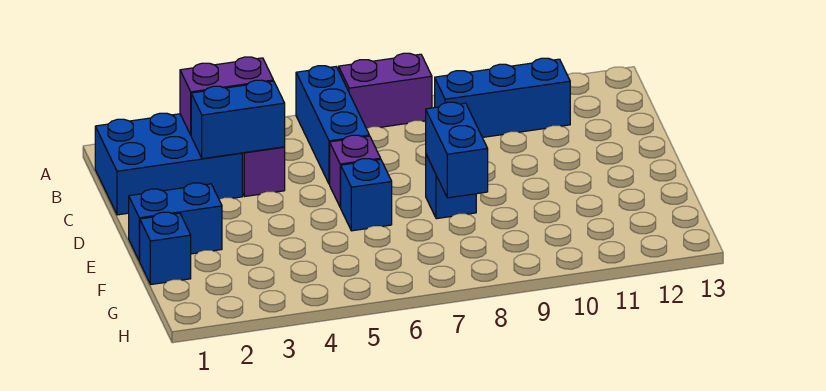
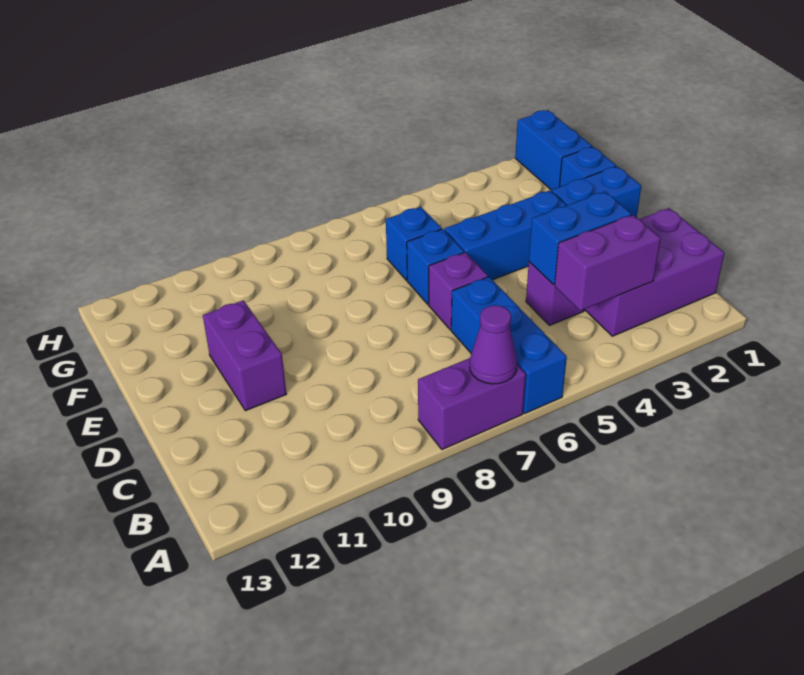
none -> purple cone A7 level 2
blue brick B1:C3 level 1 -> purple brick B1:C3 level 1
blue brick B9:B11 level 1 -> blue brick E3:E5 level 1
none -> purple brick D11:E11 level 1
blue brick E8 level 1 -> blue brick F6 level 1
blue brick E8:F8 level 2 -> blue brick G1:H1 level 1

